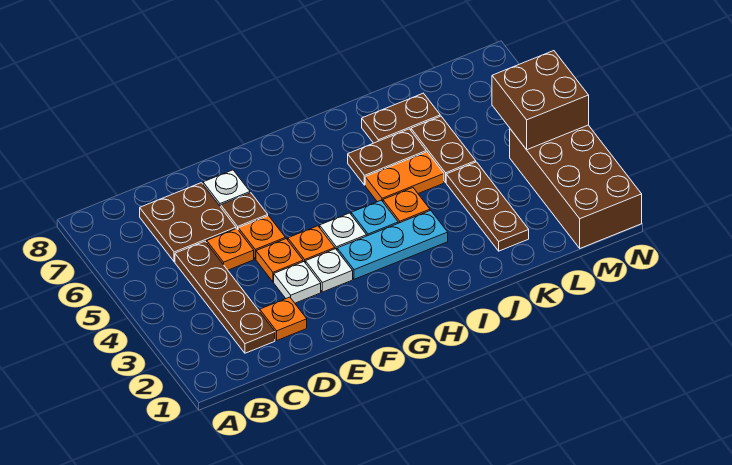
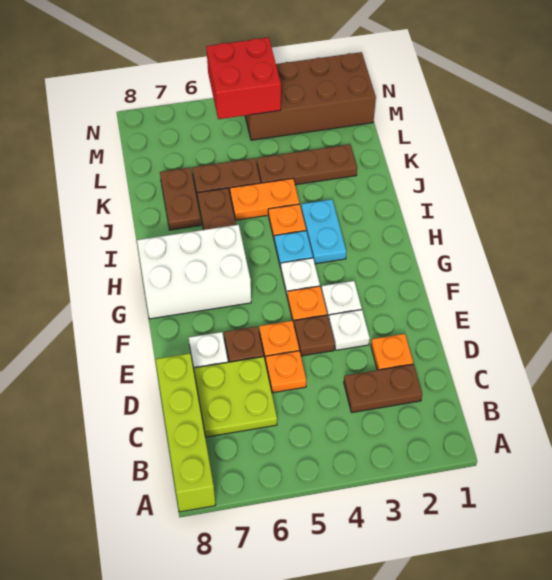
none -> lime brick A8:D8 level 1
brown plate C2:C5 level 1 -> brown plate C2:C3 level 1
brown plate C6:D7 level 1 -> lime plate C6:D7 level 1
orange plate E4 level 1 -> brown plate E4 level 1
cyan plate G3:I3 level 1 -> cyan plate H3:I3 level 1
none -> white brick G6:H8 level 1
orange plate I5:J5 level 1 -> orange plate J4:J5 level 1
brown brick M4:N5 level 2 -> red brick M4:N5 level 2

